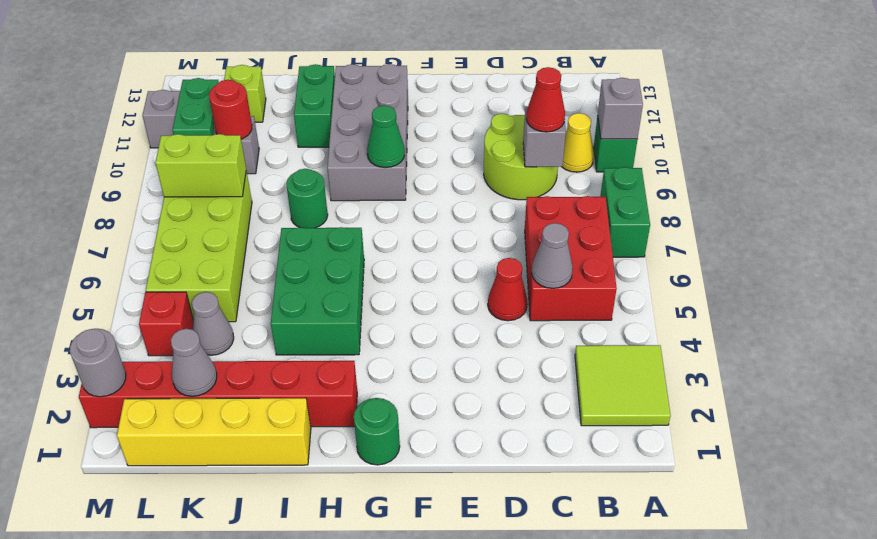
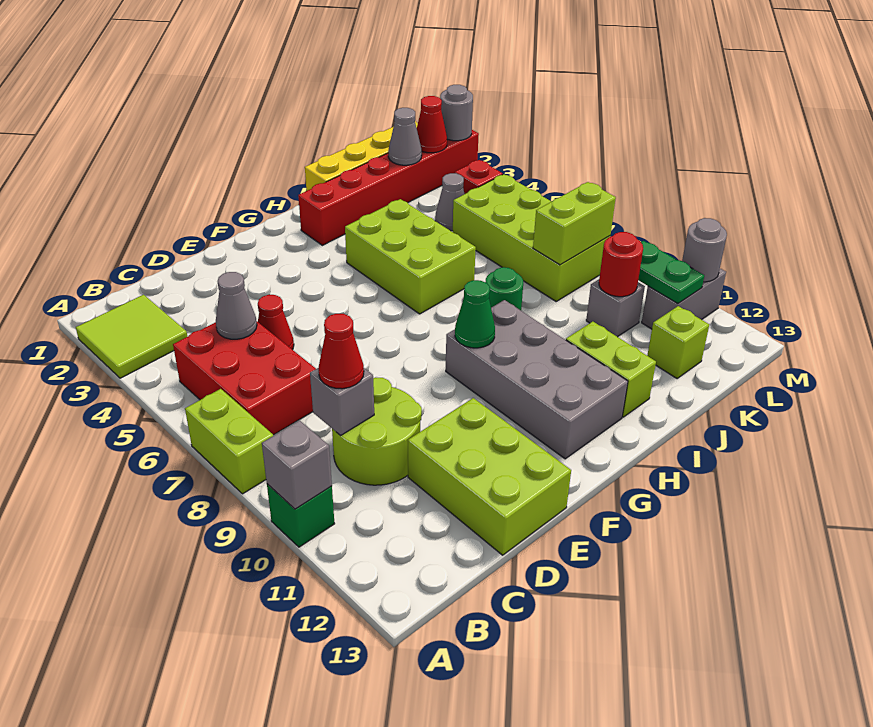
green brick A7:A8 level 1 -> lime brick A7:A8 level 1
yellow cone B10 level 1 -> none
none -> lime brick D11:E13 level 1
green round brick G1 level 1 -> none
green brick H4:I6 level 1 -> lime brick H4:I6 level 1
green brick I11:I12 level 1 -> lime brick I11:I12 level 1
none -> red cone L2 level 2
none -> grey round brick M11 level 2

